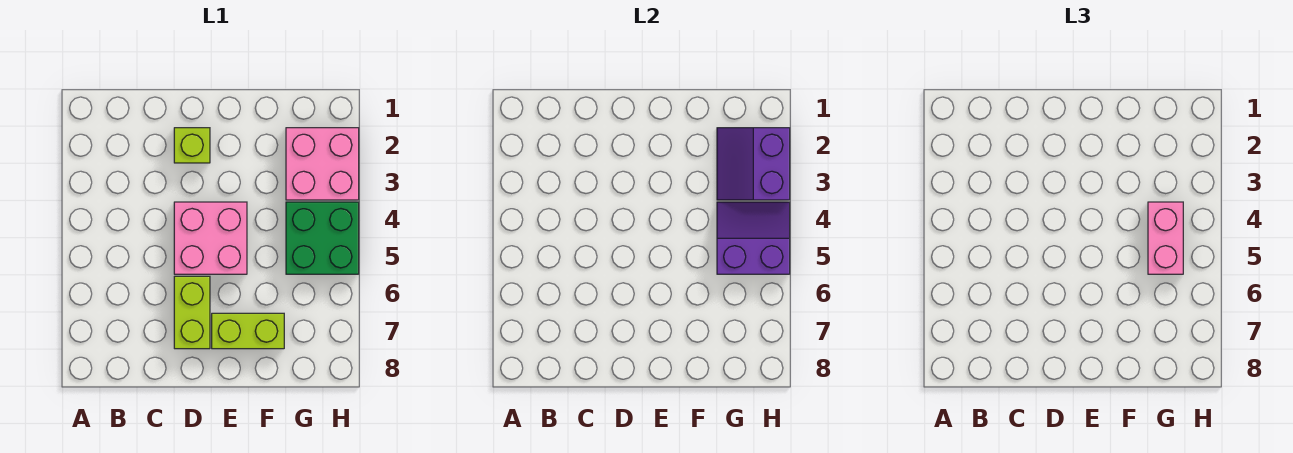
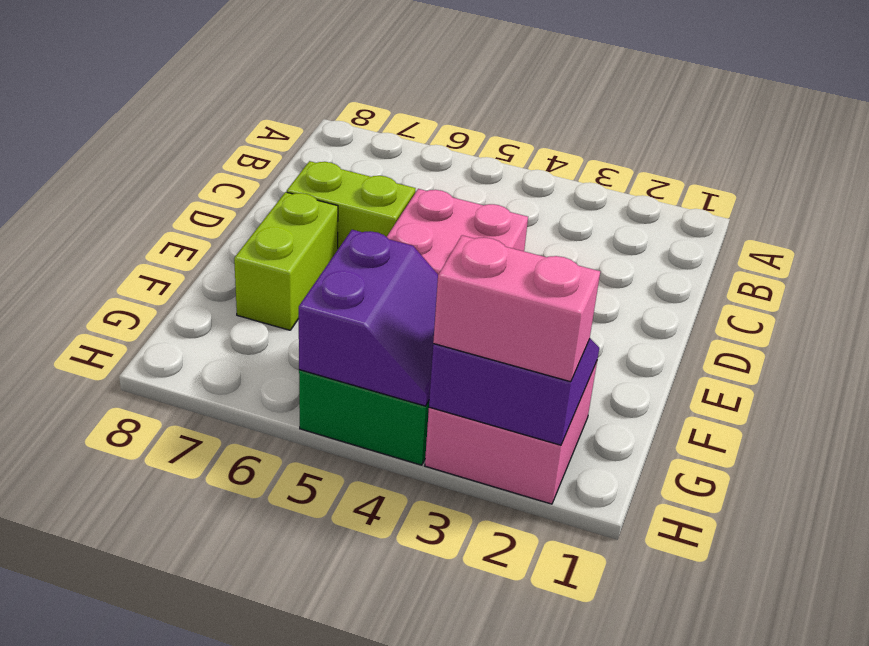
lime brick D2 level 1 -> none
pink brick G4:G5 level 3 -> pink brick H2:H3 level 3

